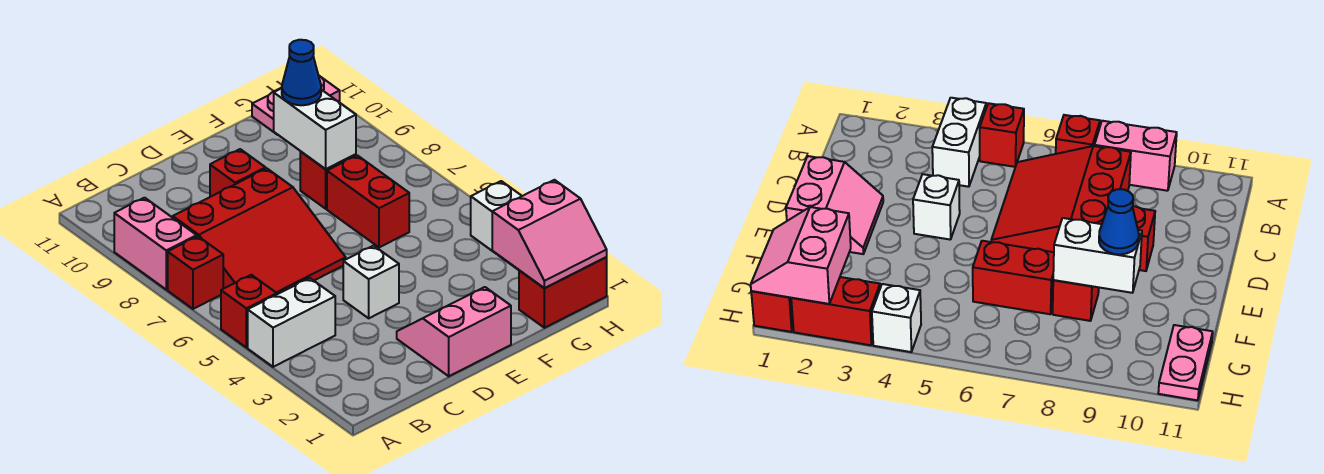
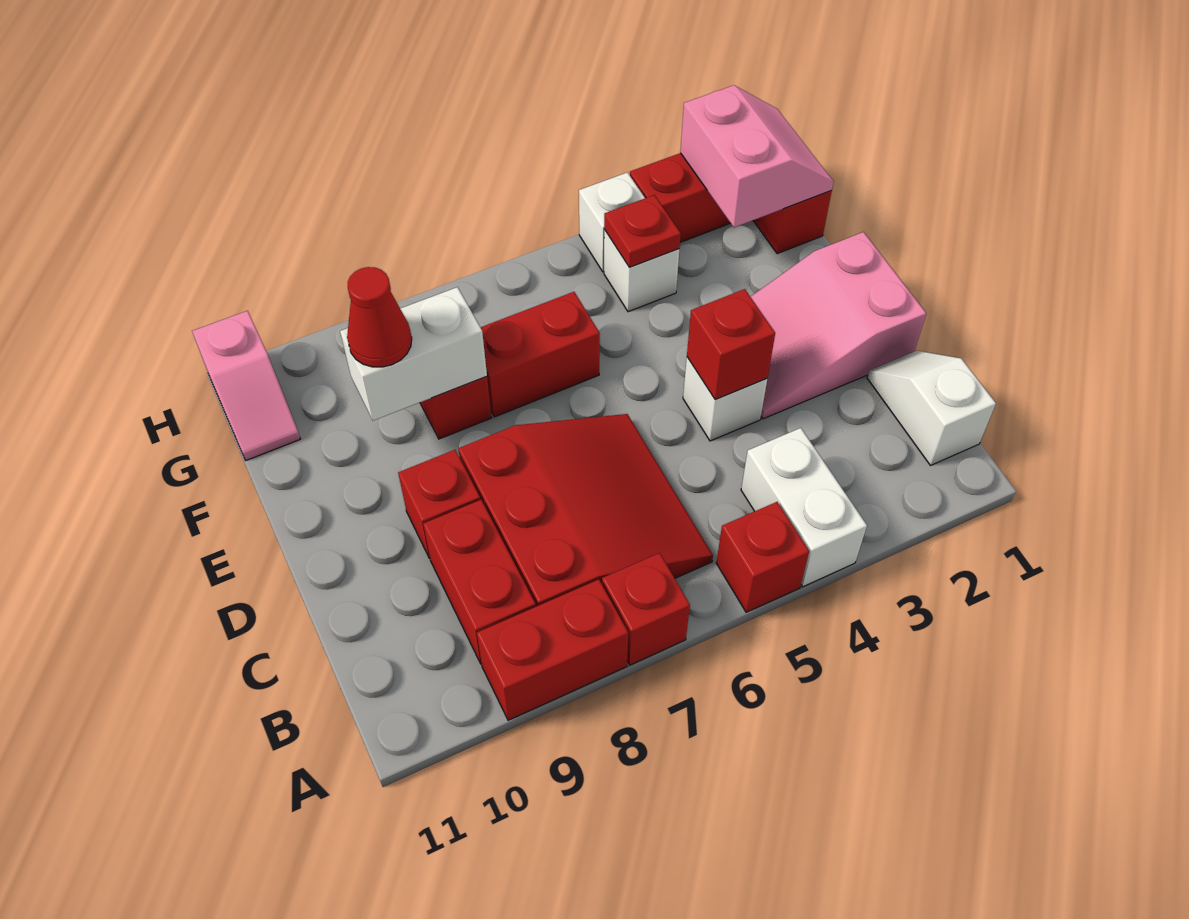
pink brick A8:A9 level 1 -> red brick A8:A9 level 1
none -> white slope B1:C1 level 1 top B
none -> red brick B9:C9 level 1
pink slope D1:E2 level 1 top 1 -> pink slope D1:E3 level 1 top 1
none -> red brick D4 level 2
blue cone F9 level 3 -> red cone F9 level 3
none -> white brick G4 level 1
none -> red plate G4 level 2
pink plate G11:H11 level 1 -> pink slope G11:H11 level 1 top H

